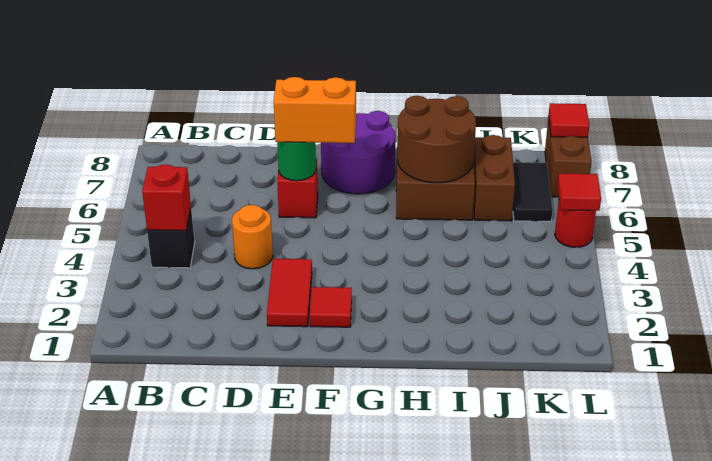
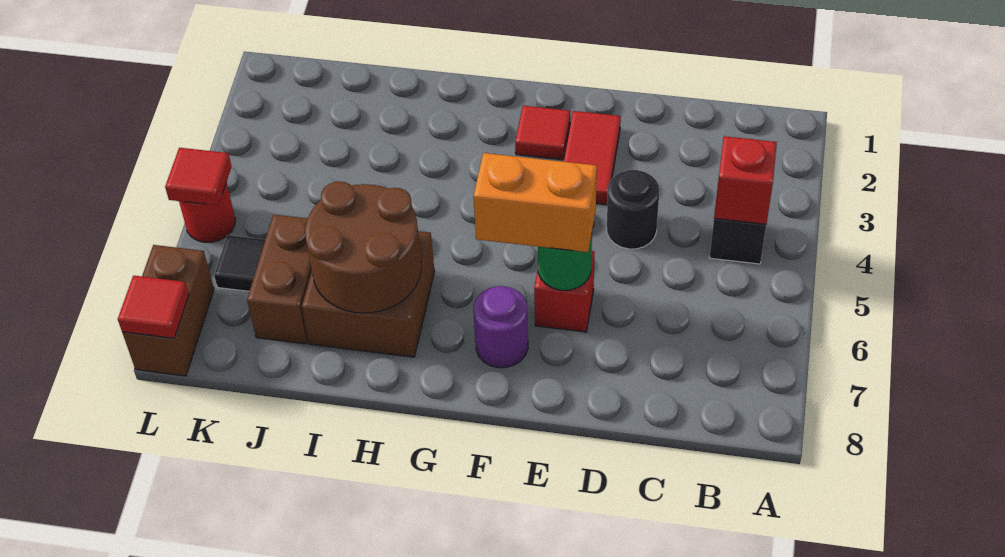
orange round brick D4 level 1 -> black round brick D4 level 1
purple round brick F7:G8 level 1 -> purple round brick F7 level 1
black tile K6:K7 level 1 -> black tile K6 level 1

